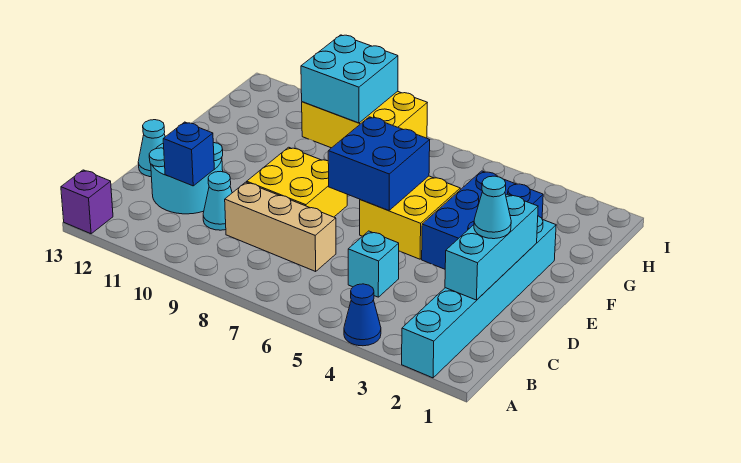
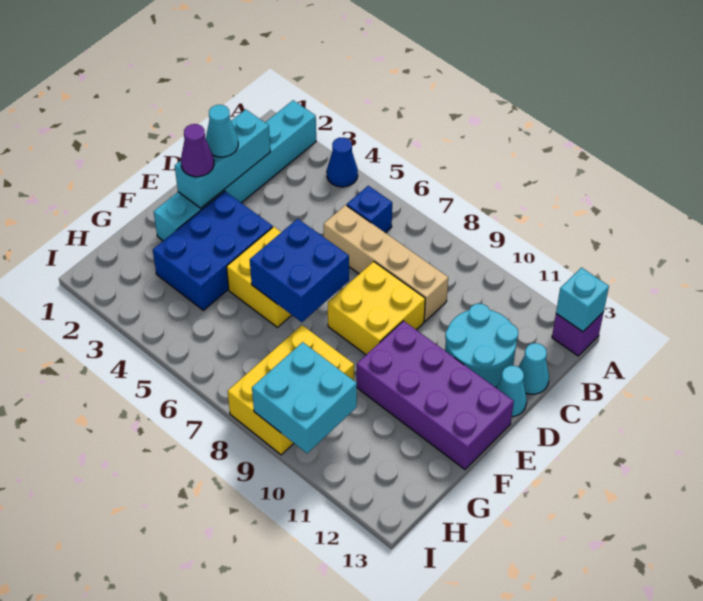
cyan brick C5 level 1 -> cyan brick A13 level 2
tan brick C7:C9 level 1 -> tan brick C6:C9 level 1
cyan cone C10 level 1 -> cyan cone C13 level 1
blue brick C11 level 2 -> blue brick B6 level 1
none -> purple cone E2 level 3
none -> purple brick E10:F13 level 1
yellow brick H8:I10 level 1 -> yellow brick G8:I9 level 1

